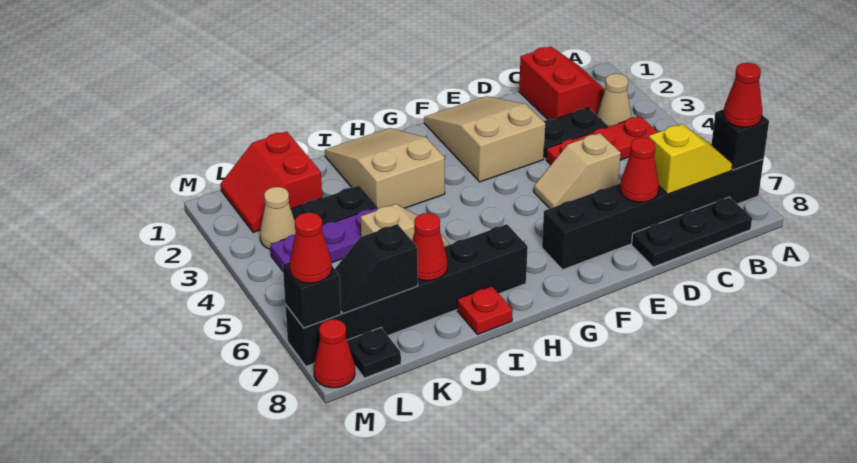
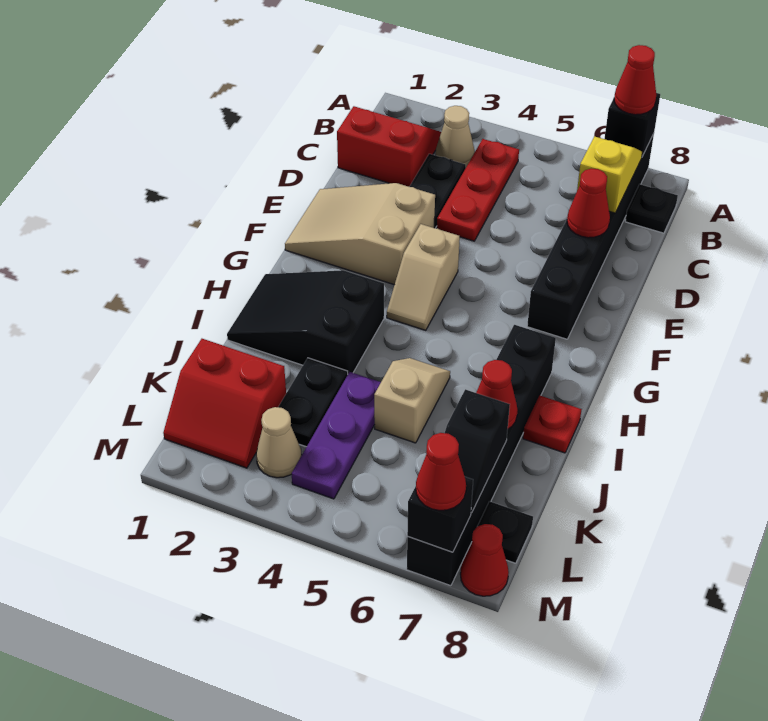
black plate B8:D8 level 1 -> black plate B8 level 1
tan slope D5:E5 level 1 top D -> tan slope F4:G4 level 1 top F
tan slope H1:I3 level 1 top 3 -> black slope H1:I3 level 1 top 3

